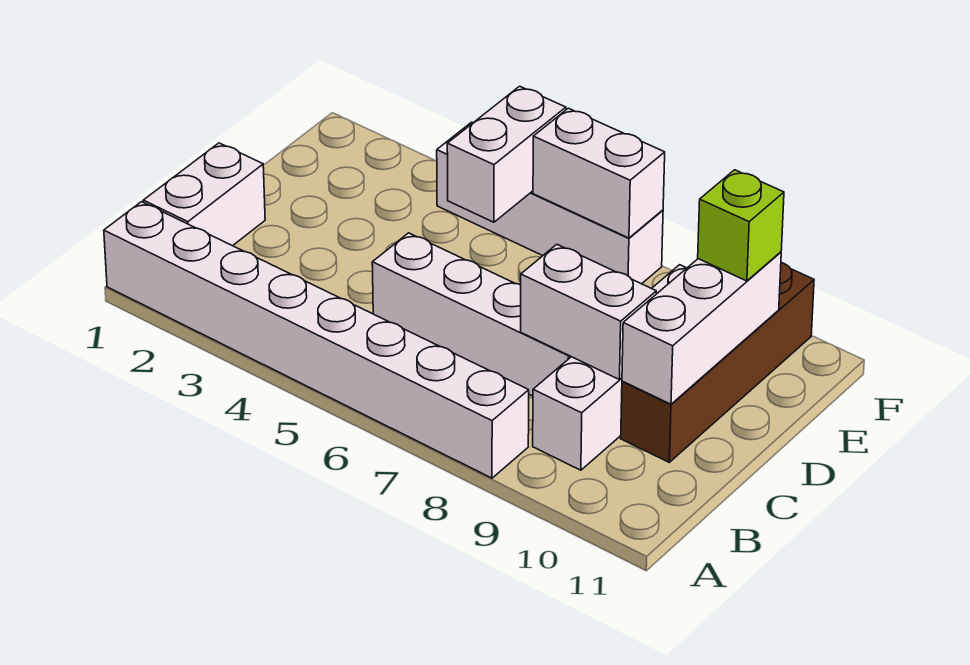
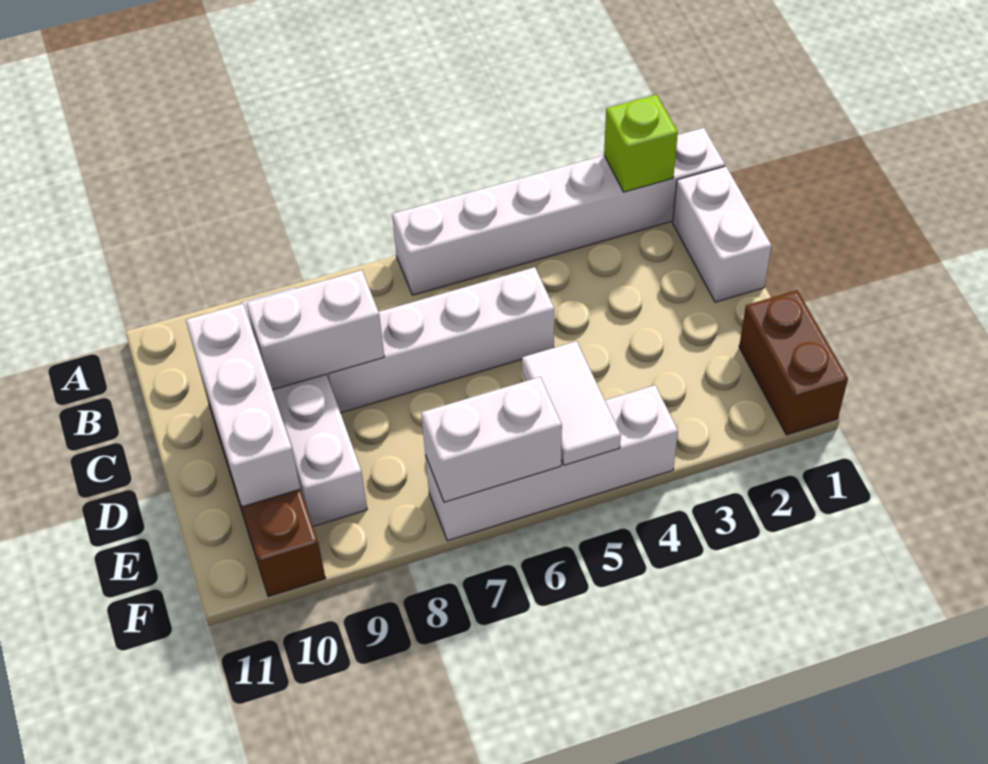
white brick A1:A8 level 1 -> white brick A1:A6 level 1
none -> brown brick E1:F1 level 1
white brick E5:F5 level 2 -> white tile E5:F5 level 2
lime brick E10 level 3 -> lime brick A2 level 2

